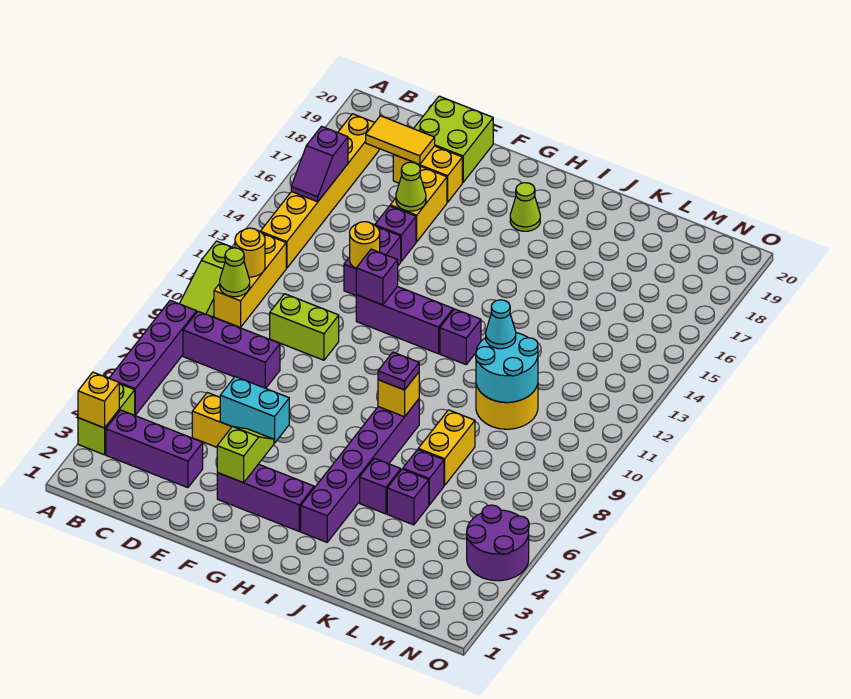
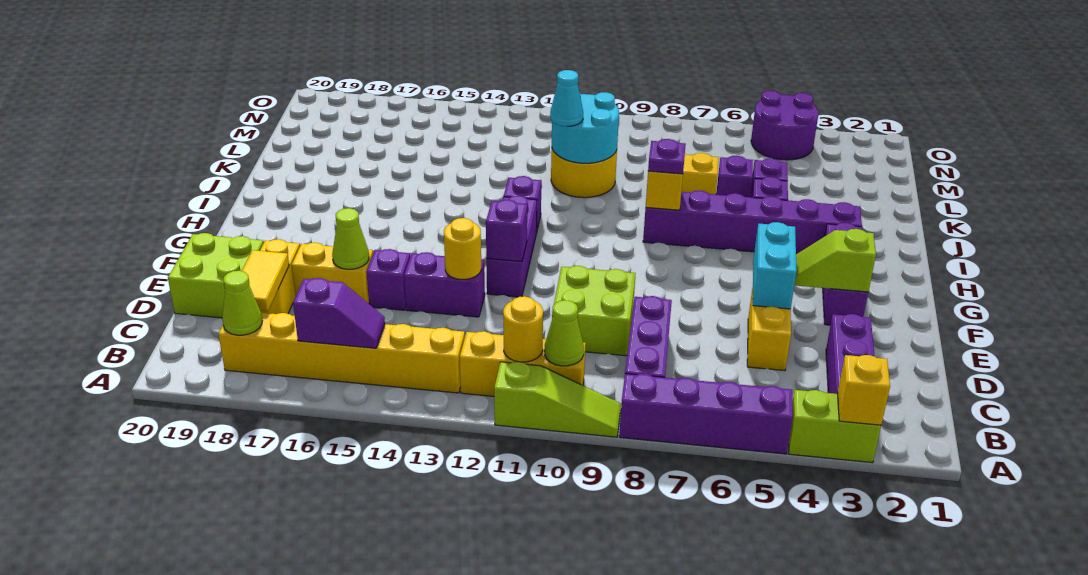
lime brick D10:E10 level 1 -> lime brick D9:E10 level 1
lime cone H18 level 1 -> lime cone B18 level 2

